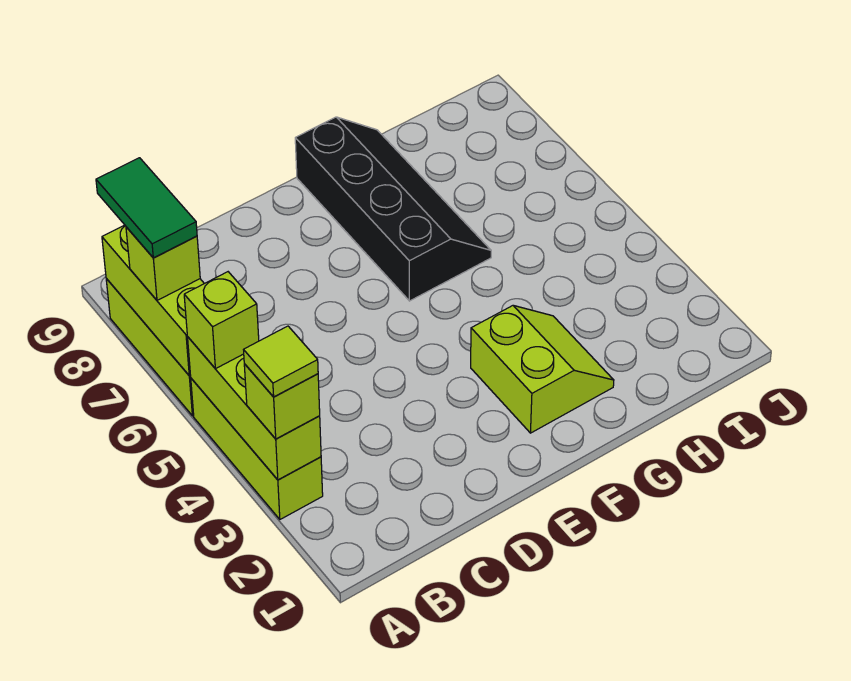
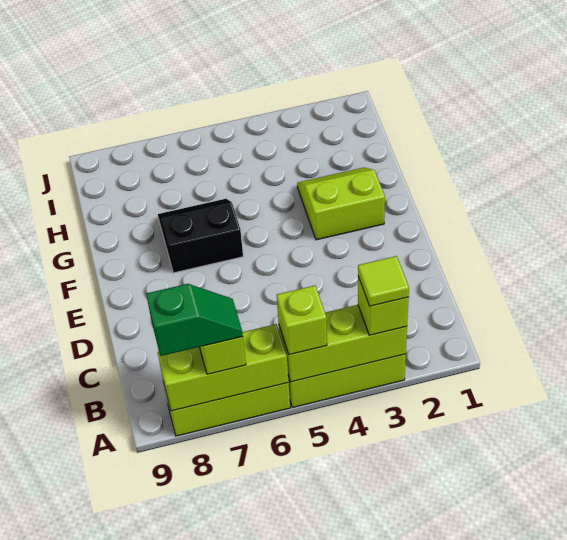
green tile A7:A8 level 4 -> green slope A7:A8 level 4 top 8
black slope F6:G9 level 1 top F -> black slope F6:G7 level 1 top F

